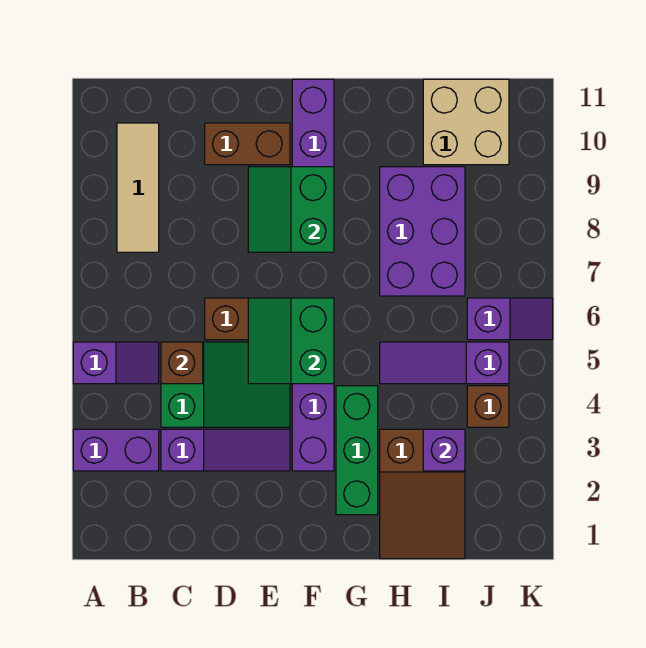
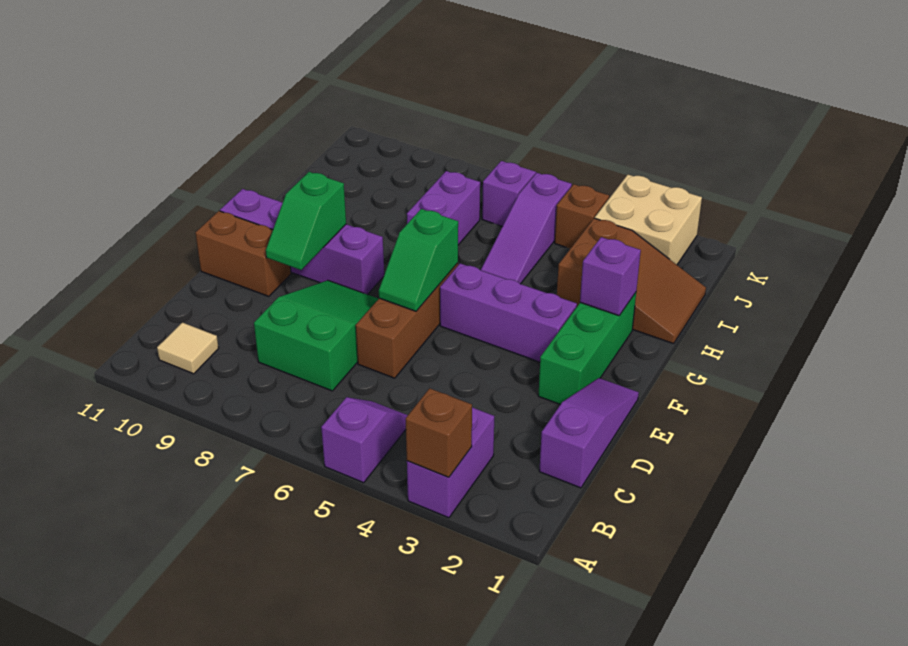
tan tile B8:B10 level 1 -> tan tile B10 level 1
purple slope C3:E3 level 1 top C -> purple slope C1:E1 level 1 top C
green slope C4:E5 level 1 top C -> green slope C7:E8 level 1 top C
brown brick C5 level 2 -> brown brick A3 level 2
brown brick D10:E10 level 1 -> brown brick E10:E11 level 1
green slope E5:F6 level 2 top F -> green slope E6:F6 level 2 top F
green slope E8:F9 level 2 top F -> green slope E9:F9 level 2 top F
green brick G2:G4 level 1 -> green brick E2:G2 level 1
purple brick H7:I9 level 1 -> purple brick H7:I7 level 1
purple brick I3 level 2 -> purple brick G2 level 2
tan brick I10:J11 level 1 -> tan brick J2:K3 level 1

